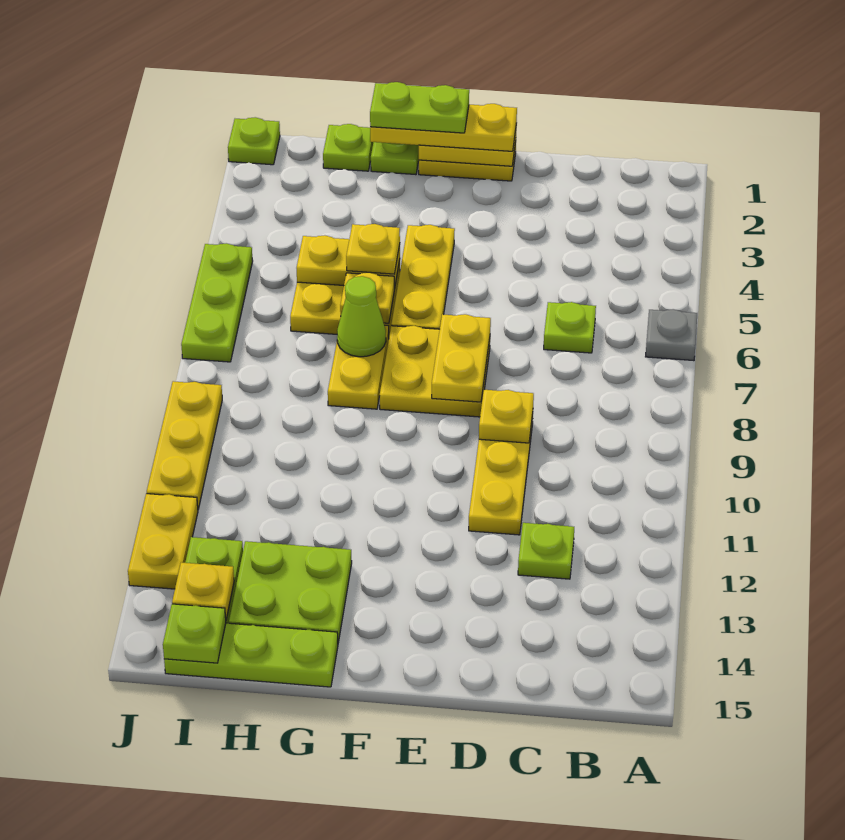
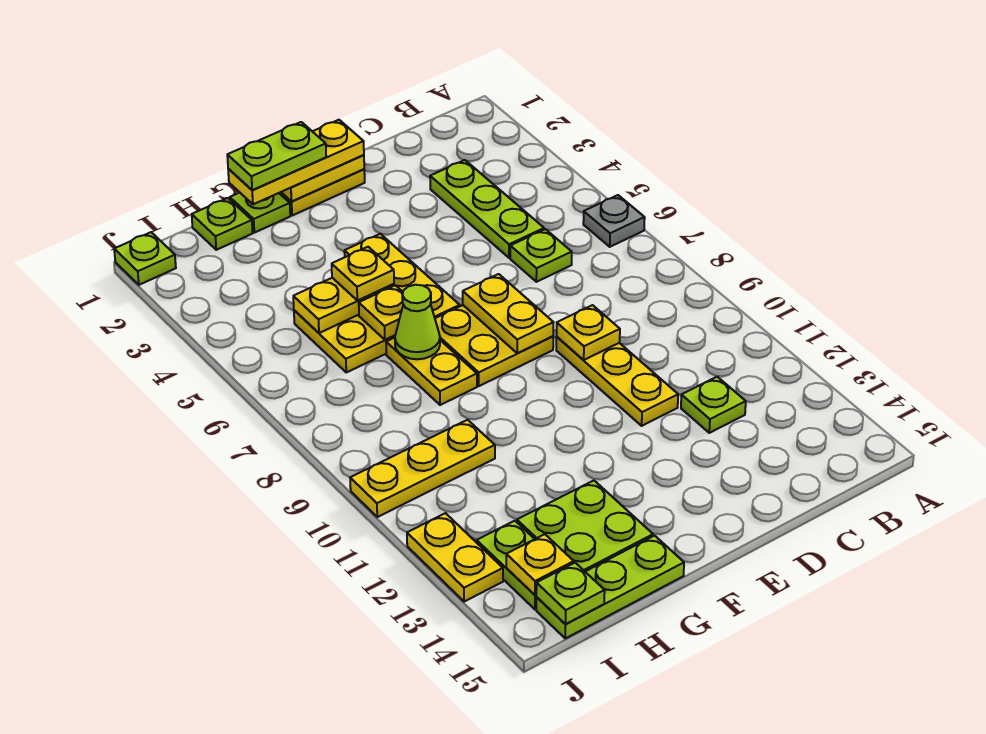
lime plate J5:J7 level 1 -> lime plate C3:C5 level 1
yellow plate J9:J11 level 1 -> yellow plate H10:J10 level 1

